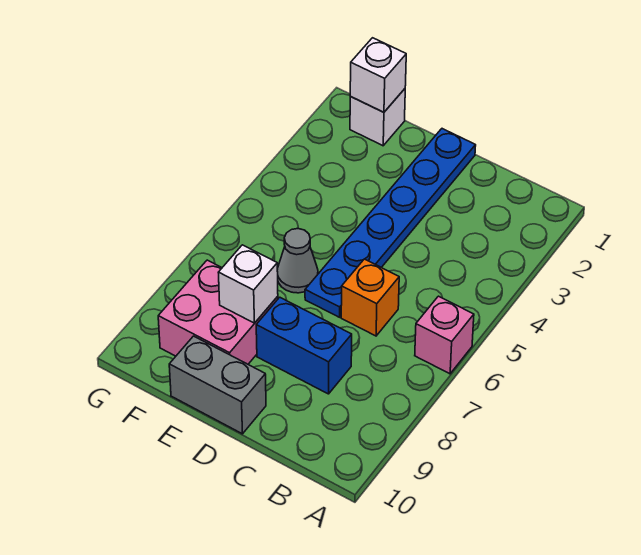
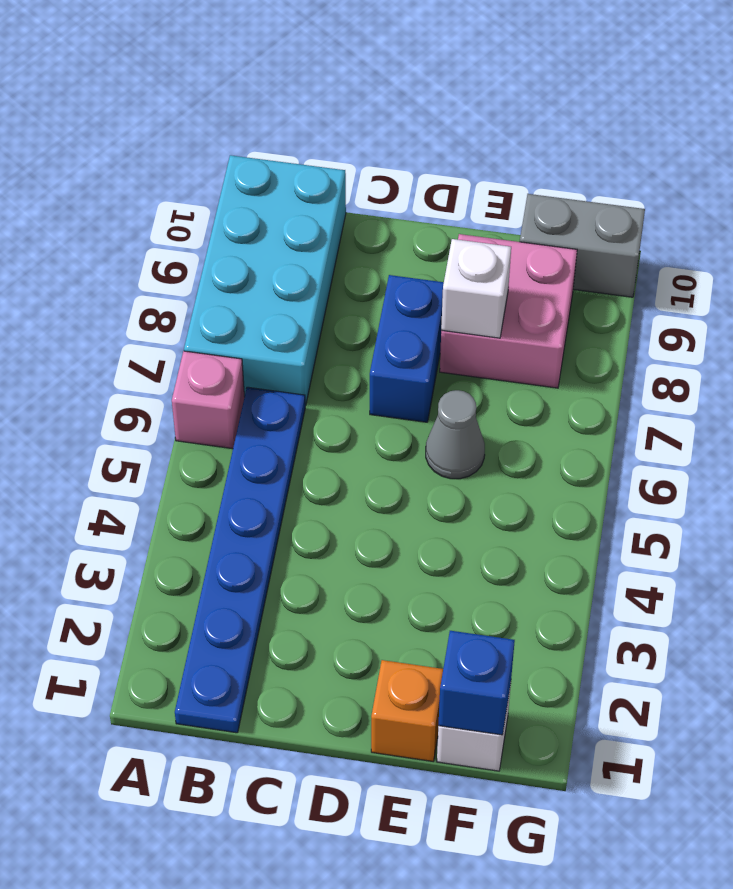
none -> cyan brick A7:B10 level 1
orange brick C6 level 1 -> orange brick E1 level 1
blue brick C8:D8 level 1 -> blue brick D7:D8 level 1
blue plate D1:D6 level 1 -> blue plate B1:B6 level 1
grey brick D10:E10 level 1 -> grey brick F10:G10 level 1
white brick F1 level 2 -> blue brick F1 level 2

